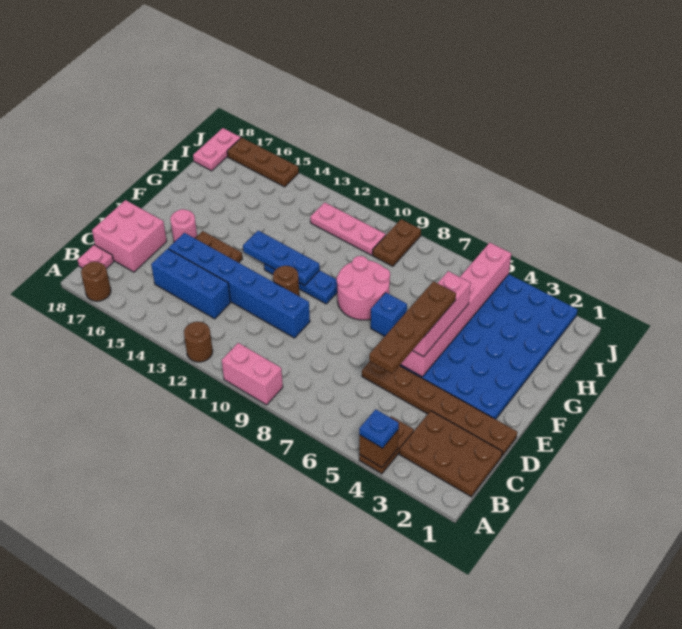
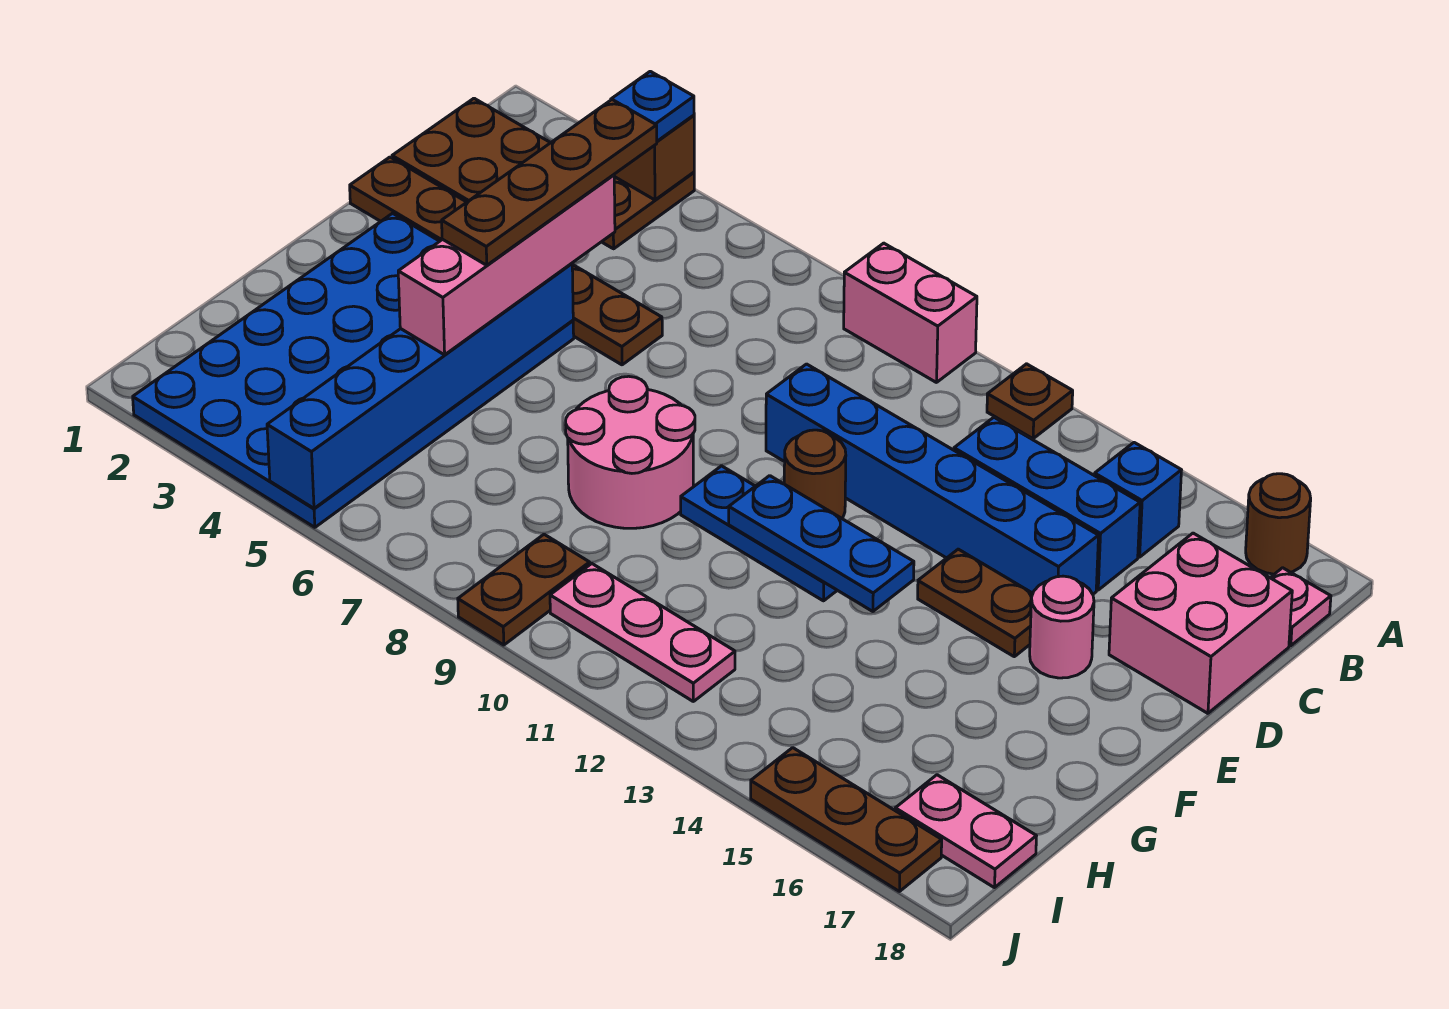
brown round brick A12 level 1 -> brown plate A12 level 1
pink brick E5:J5 level 2 -> blue brick E5:J5 level 2
pink brick E5:G5 level 3 -> pink brick D5:G5 level 3
blue brick F7 level 1 -> blue brick B15 level 1
pink plate I18:J18 level 1 -> pink plate I17:I18 level 1

